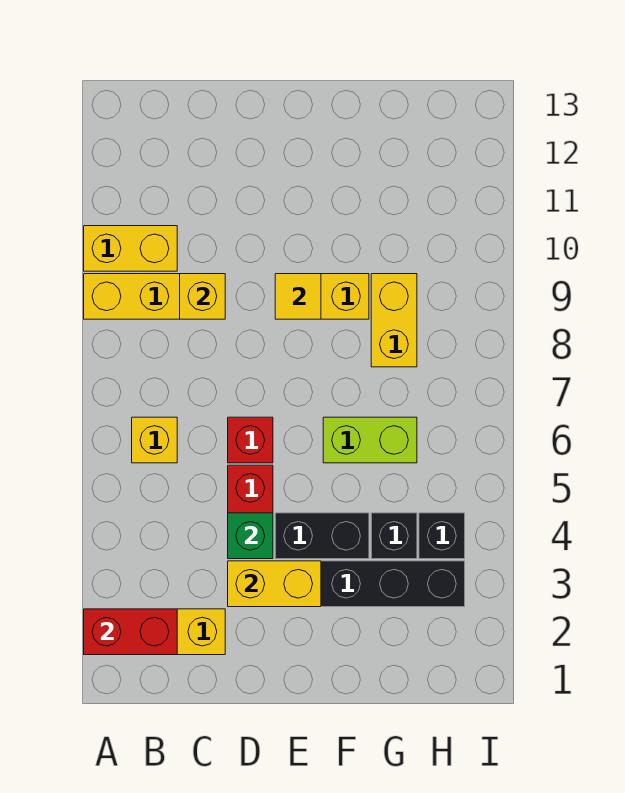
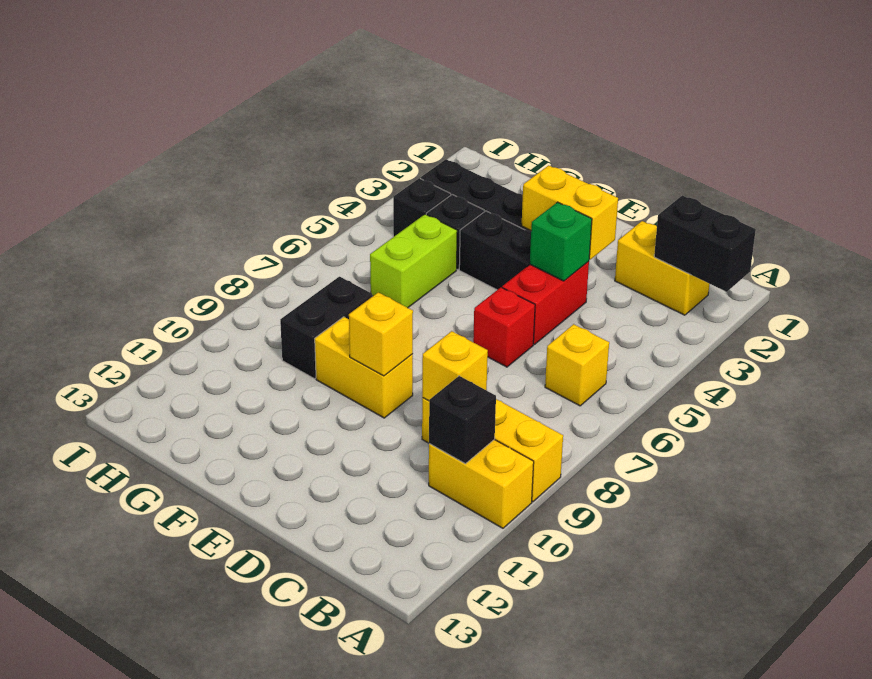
red brick A2:B2 level 2 -> black brick A2:B2 level 2
none -> black brick B10 level 2
yellow tile E9 level 2 -> yellow brick E9 level 2
lime brick F6:G6 level 1 -> lime brick G5:G6 level 1
yellow brick G8:G9 level 1 -> black brick G8:G9 level 1

